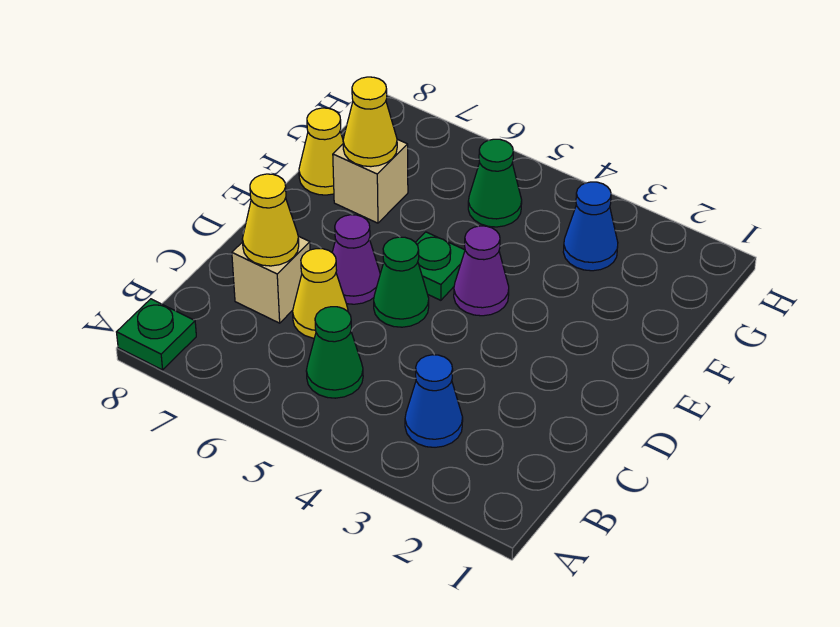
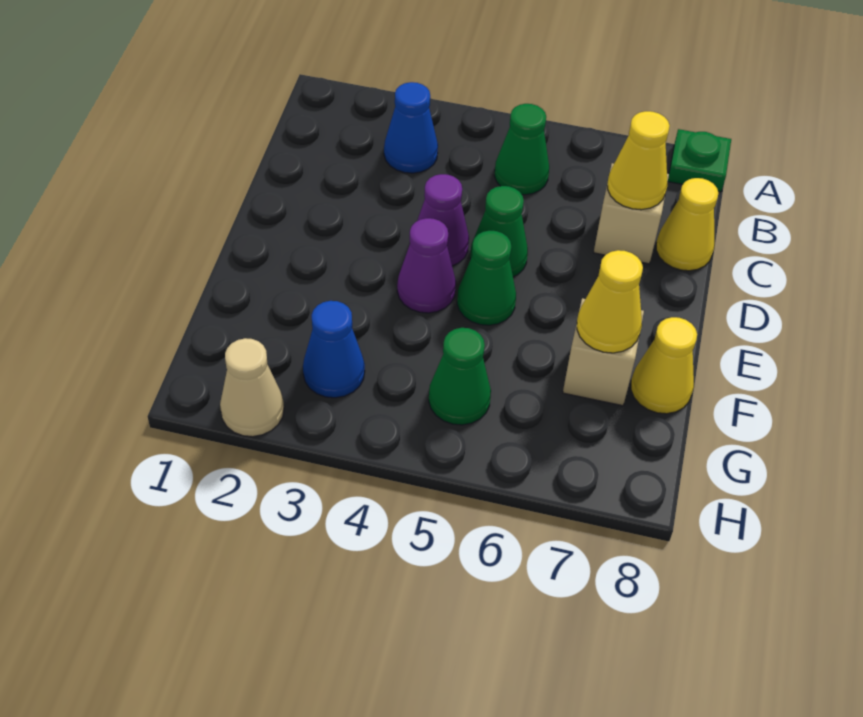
yellow cone C6 level 1 -> yellow cone C8 level 1
purple cone D6 level 1 -> purple cone D4 level 1
green plate E5 level 1 -> green cone E5 level 1
none -> tan cone H2 level 1

